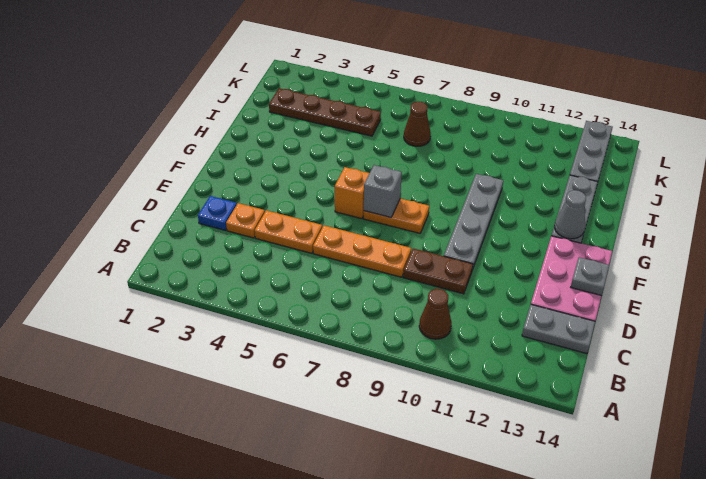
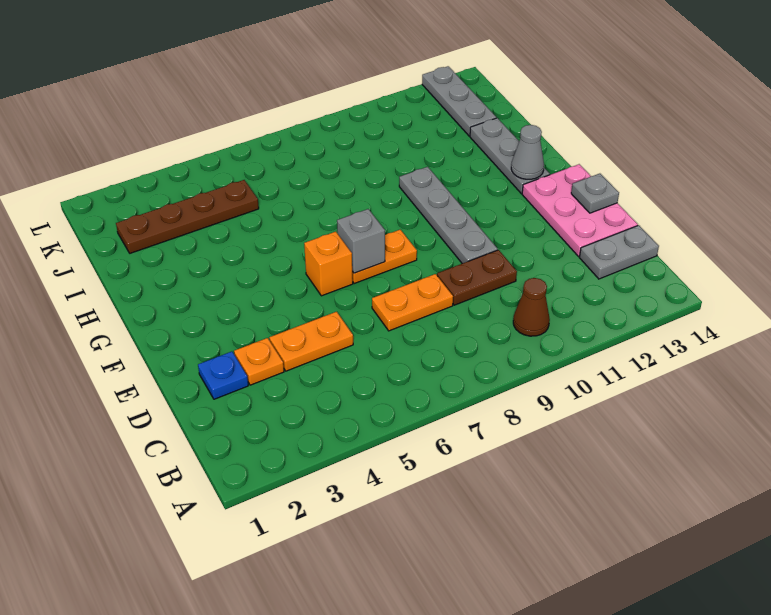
orange plate D6:D8 level 1 -> orange plate D7:D8 level 1
brown cone J7 level 1 -> none

